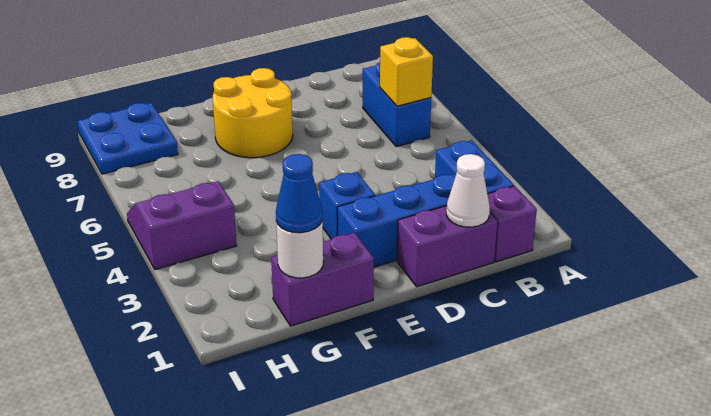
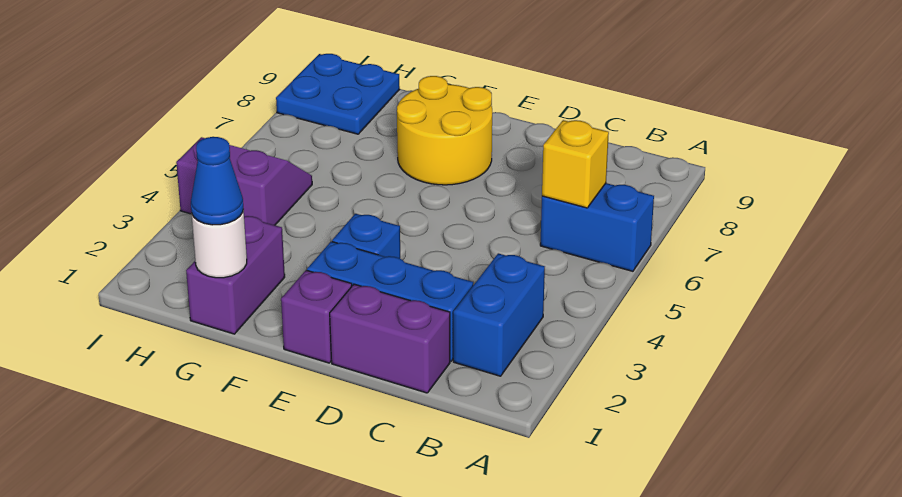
purple brick B1 level 1 -> purple brick E1 level 1
blue brick B6:B7 level 1 -> blue brick A6:B6 level 1
white cone C1 level 2 -> none
purple brick F1:G1 level 1 -> purple brick G1:G2 level 1

